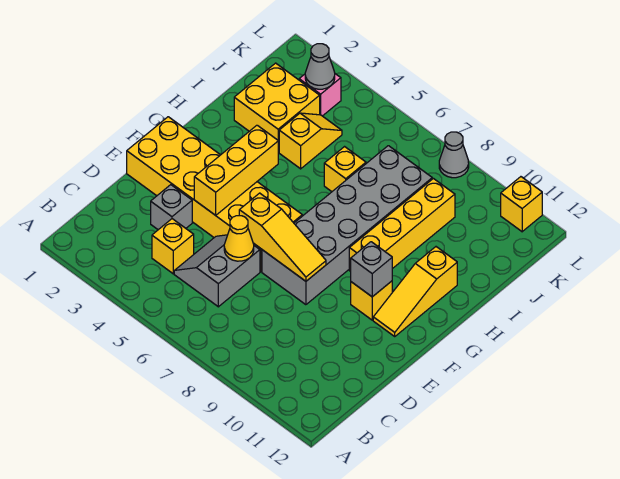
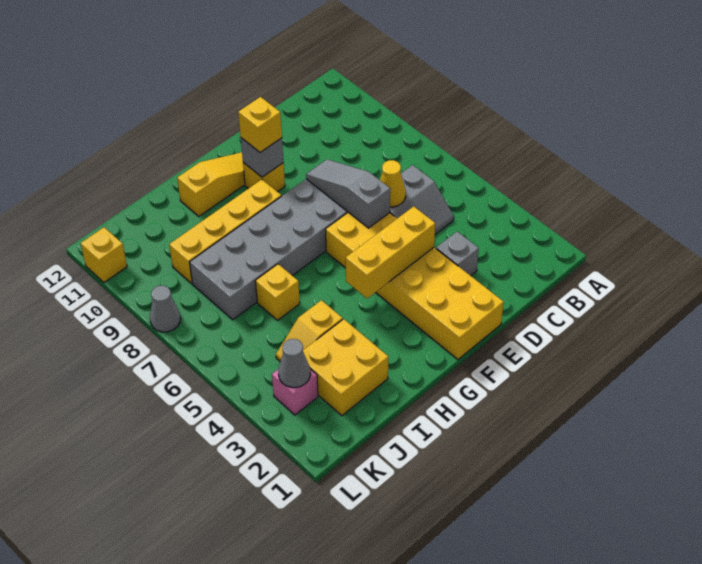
yellow brick C4 level 1 -> yellow brick F10 level 3
yellow slope E6:E8 level 2 top 6 -> grey slope E6:E8 level 2 top 6

